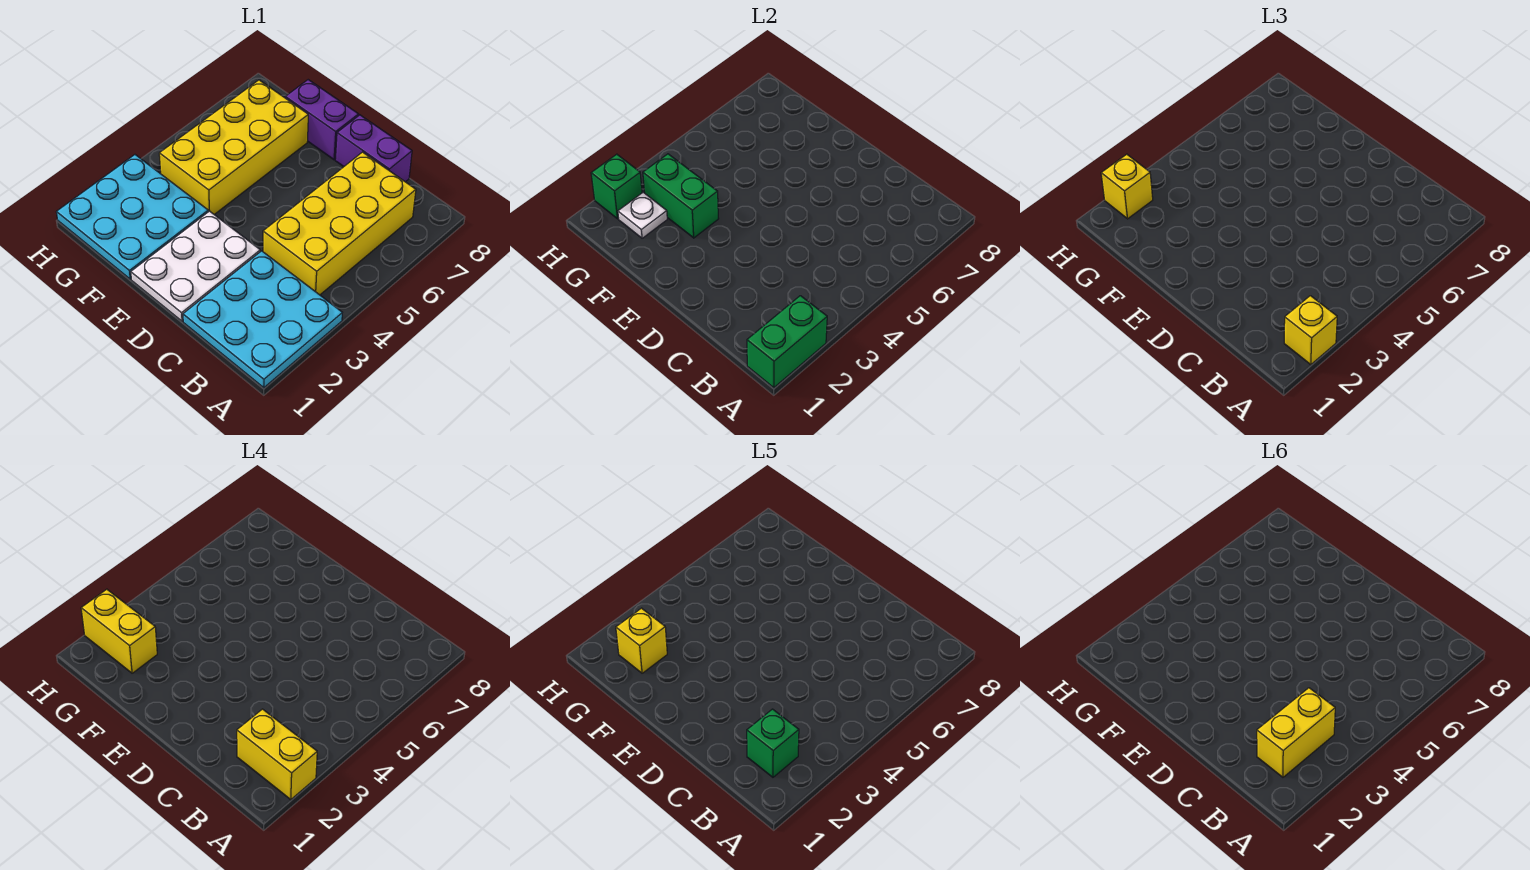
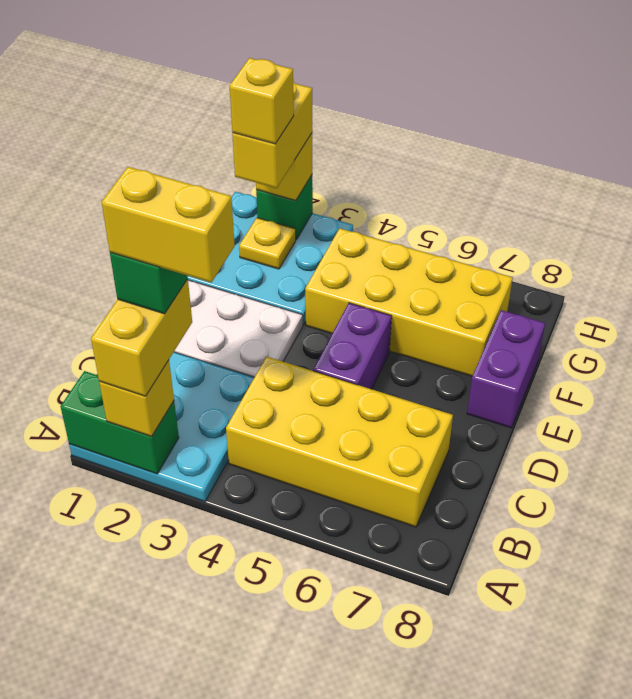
purple brick C8:D8 level 1 -> purple brick D5:E5 level 1
green brick F3:G3 level 2 -> none
white plate G2 level 2 -> yellow plate G2 level 2

